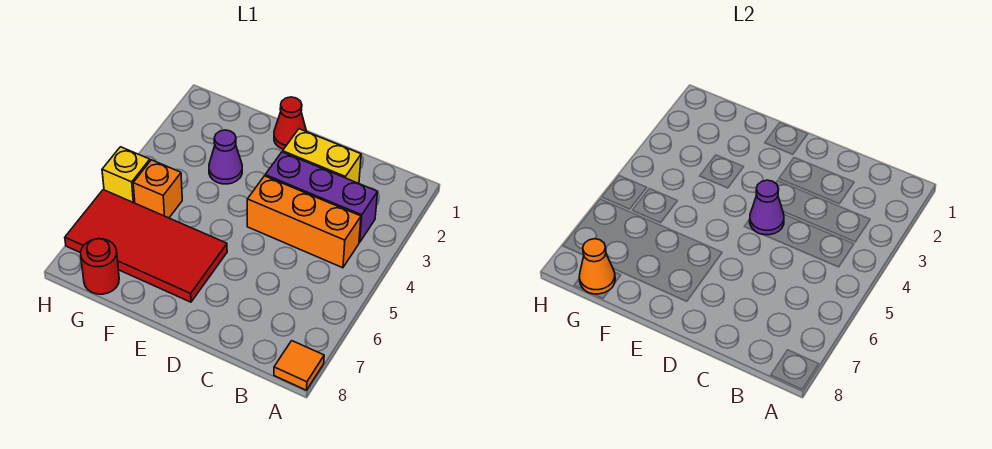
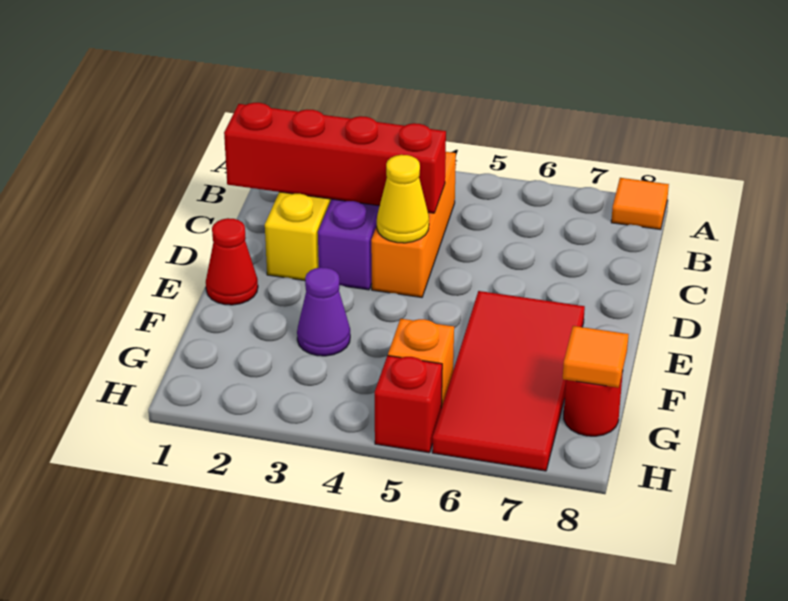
none -> red brick C1:C4 level 2
purple cone D4 level 2 -> yellow cone D4 level 2
orange cone G8 level 2 -> orange tile G8 level 2
yellow brick H5 level 1 -> red brick H5 level 1

